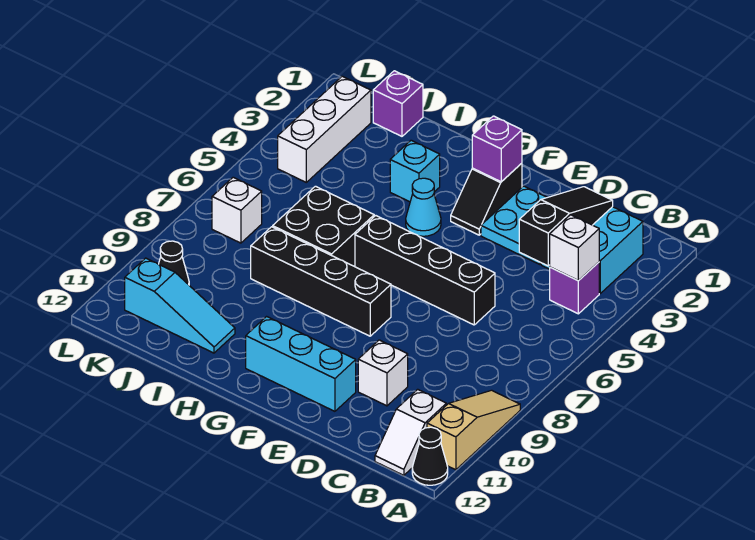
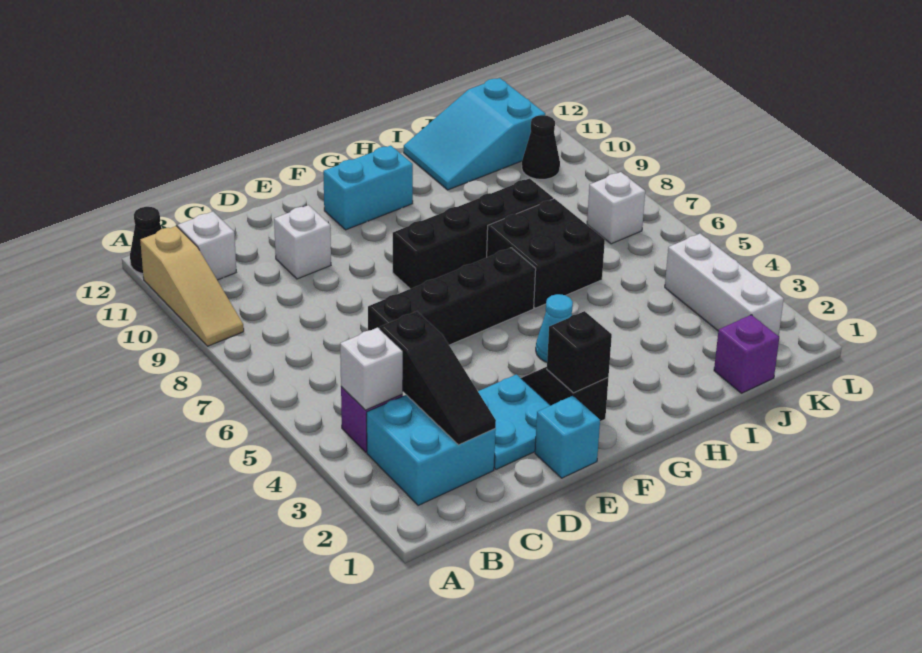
cyan brick E11:G11 level 1 -> cyan brick F11:G11 level 1
purple brick F2 level 2 -> black brick F2 level 2
cyan brick H3 level 1 -> cyan brick E1 level 1
cyan slope I11:K11 level 1 top K -> cyan slope I11:K12 level 1 top K

